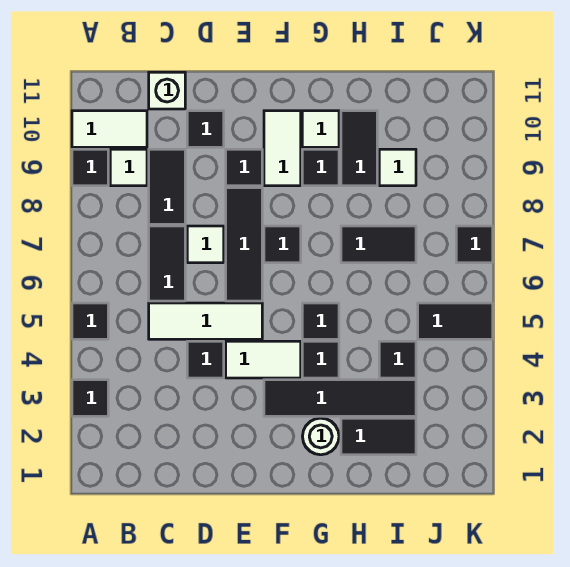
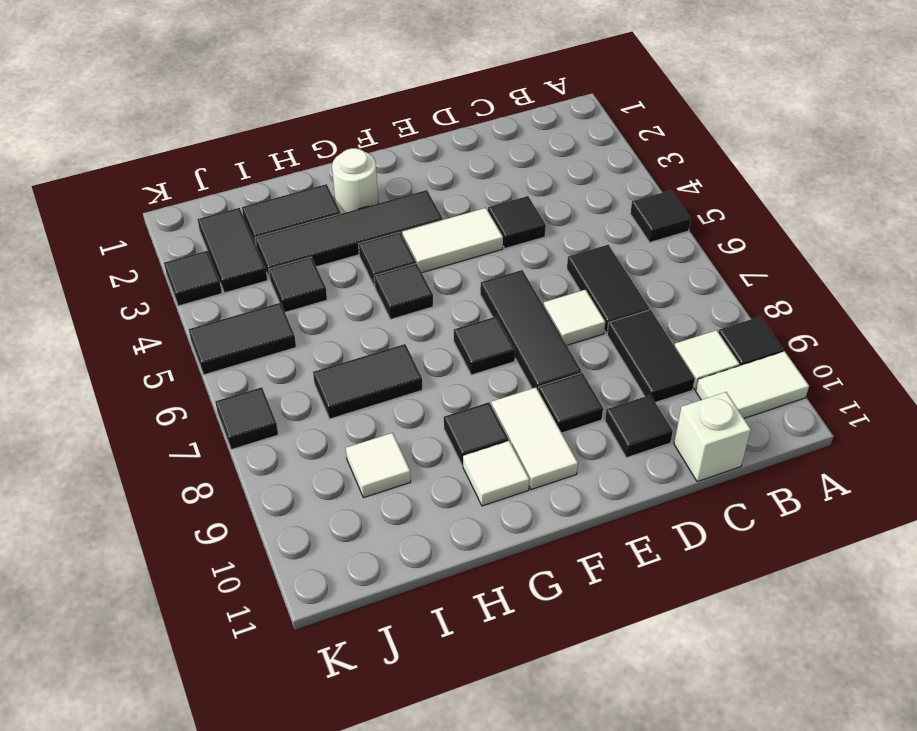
black tile A3 level 1 -> black tile K3 level 1
white tile C5:E5 level 1 -> none
black tile H9:H10 level 1 -> black tile J2:J3 level 1

